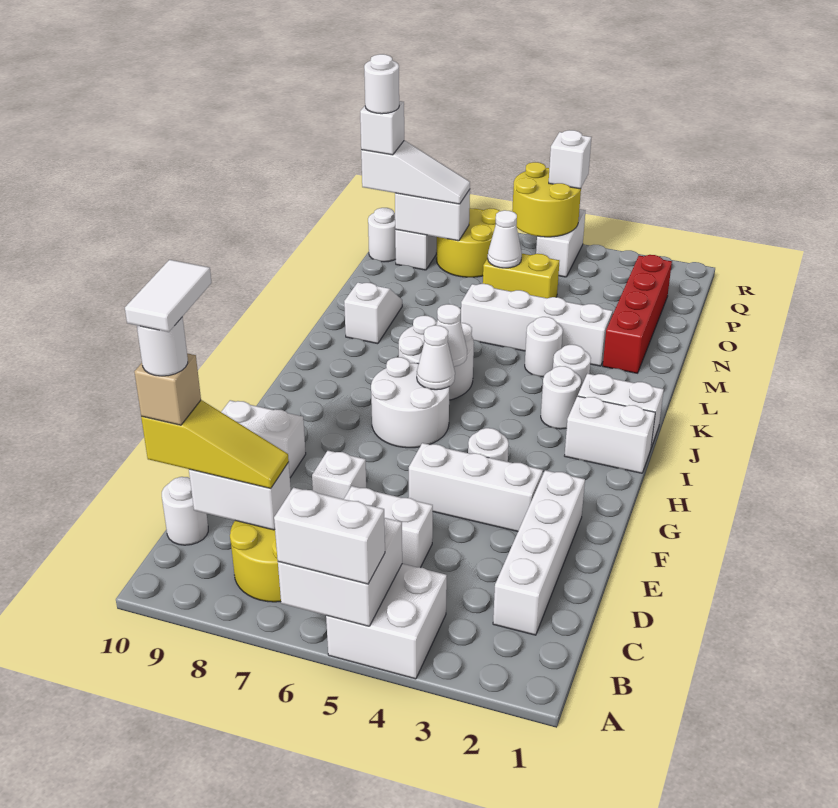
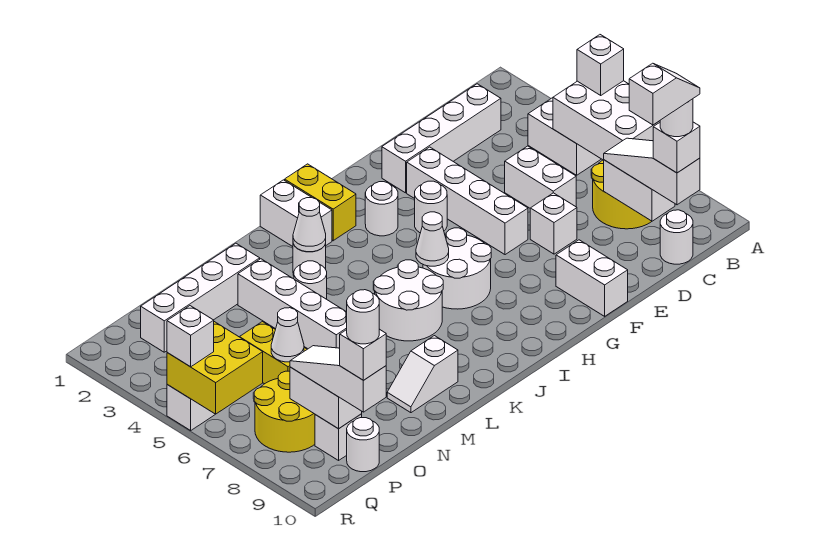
white brick A5:B6 level 2 -> white brick A5:B7 level 2
white brick A5:A6 level 3 -> white brick A5 level 3
yellow slope C8:C10 level 3 top 10 -> white slope C8:C10 level 3 top 10
tan brick C10 level 4 -> white brick C10 level 4
white tile C10:D10 level 6 -> white slope C10:D10 level 6 top D
white brick F3:F5 level 1 -> white brick F3:F6 level 1
white brick I1:I2 level 1 -> yellow brick I1:I2 level 1
white round brick J3 level 1 -> white round brick H3 level 1
white cone J6 level 2 -> white cone K3 level 2
red brick M2:P2 level 1 -> white brick M2:P2 level 1
yellow round brick Q5:R6 level 2 -> yellow brick Q5:R6 level 2

